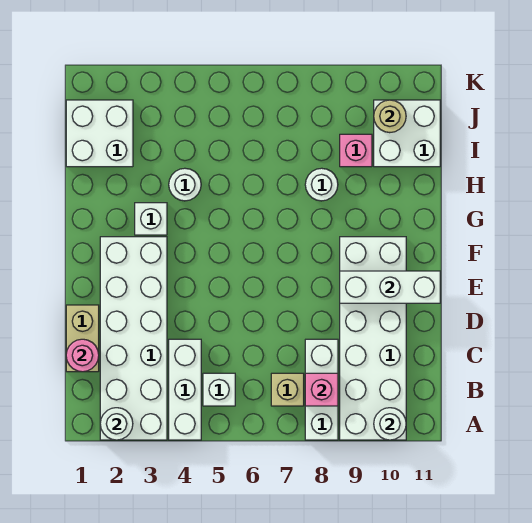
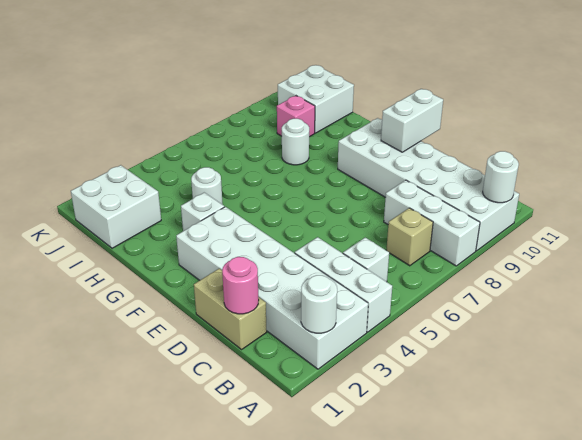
pink brick B8 level 2 -> none
white brick E9:E11 level 2 -> white brick E10:E11 level 2
tan round brick J10 level 2 -> none

